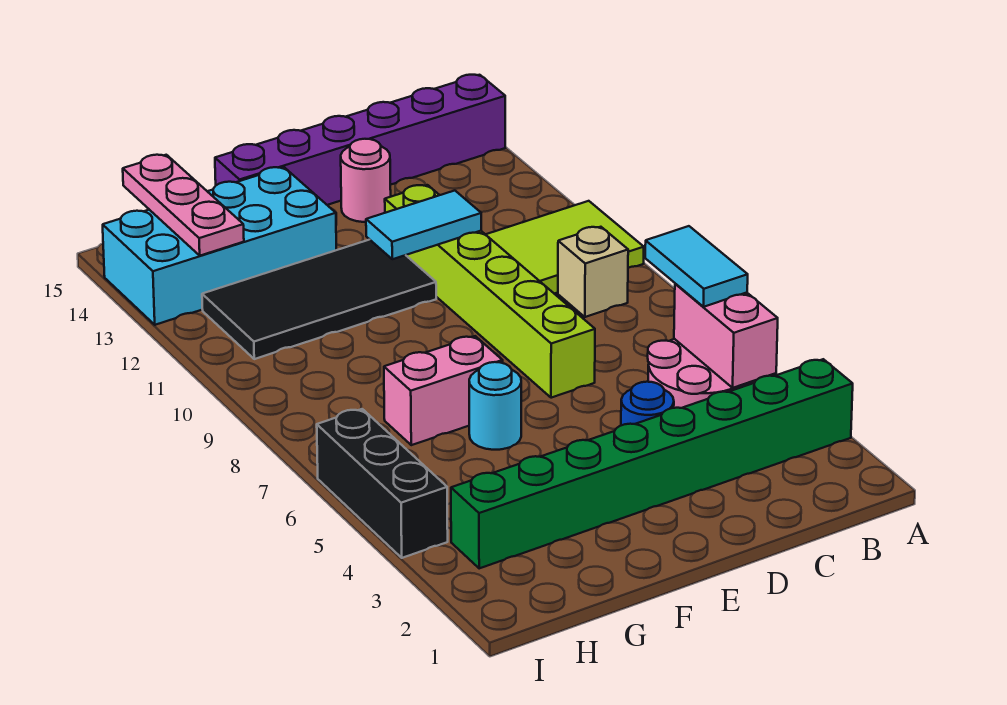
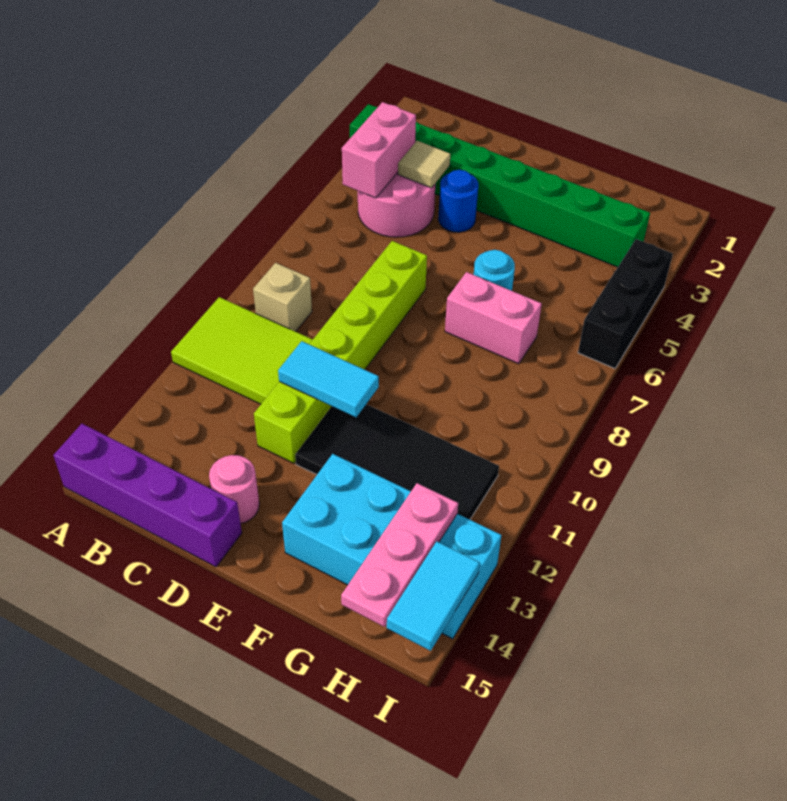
purple brick A15:F15 level 1 -> purple brick A15:D15 level 1
cyan tile B5:B6 level 3 -> cyan tile I14:I15 level 2
none -> tan tile C4 level 2

